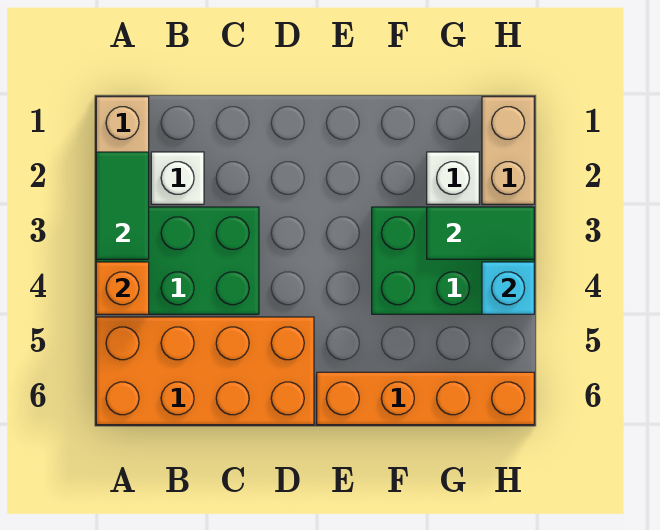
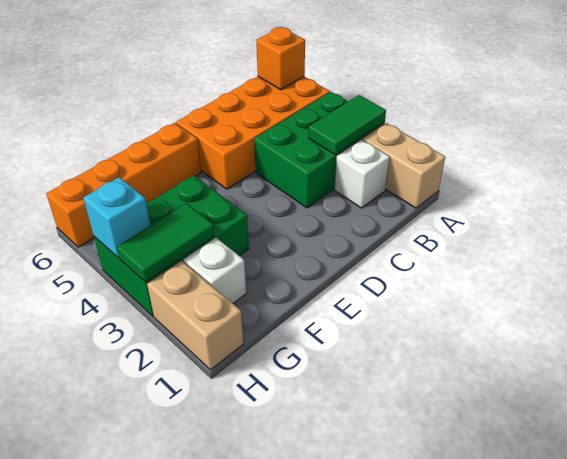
green tile A2:A3 level 2 -> green tile A3:B3 level 2
orange brick A4 level 2 -> orange brick A6 level 2

